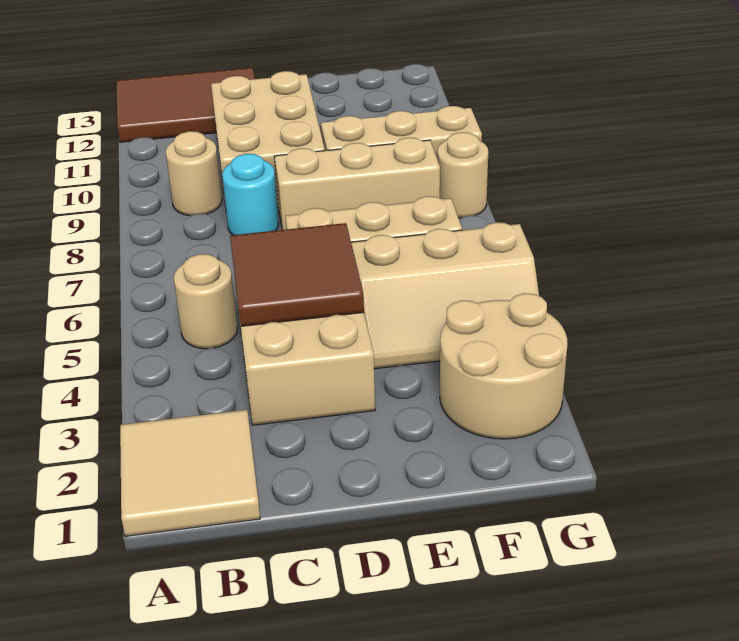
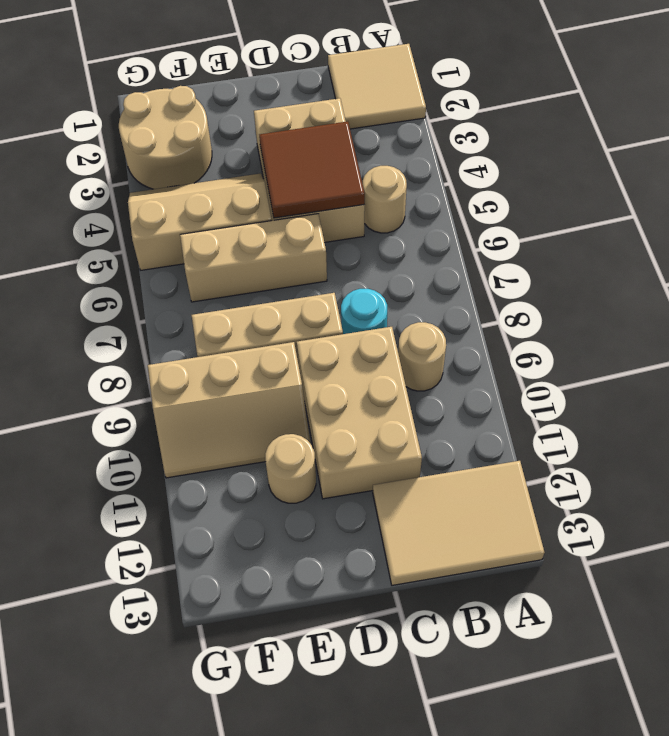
brown tile A12:C13 level 1 -> tan tile A12:C13 level 1
tan round brick G8 level 1 -> tan round brick E11 level 1

